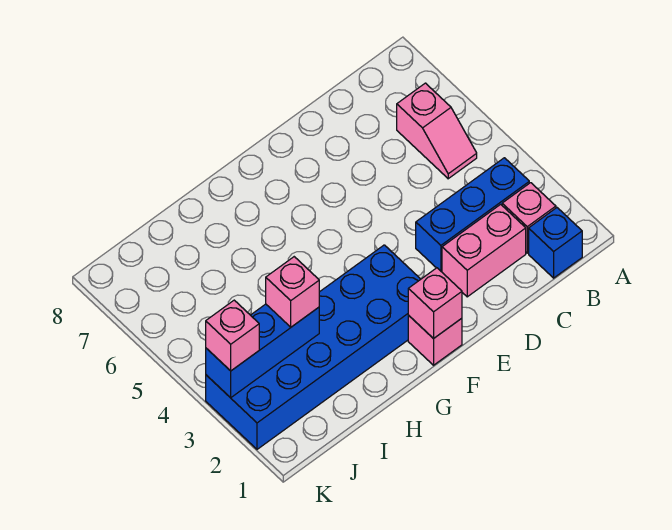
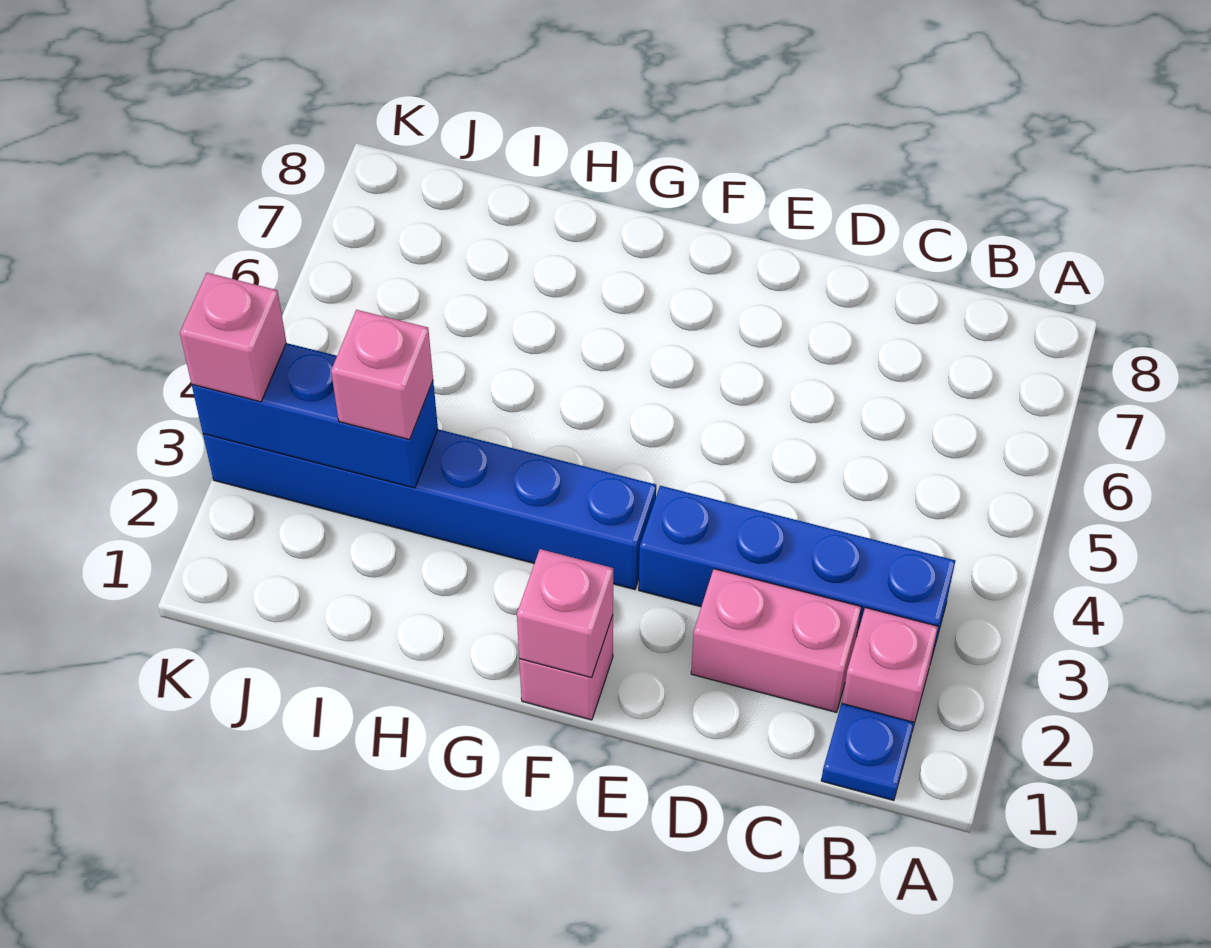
blue brick B1 level 1 -> blue plate B1 level 1
blue brick B3:D3 level 1 -> blue brick B3:E3 level 1
pink slope B5:B6 level 1 top 6 -> none
blue brick F2:K3 level 1 -> blue brick F3:K3 level 1

